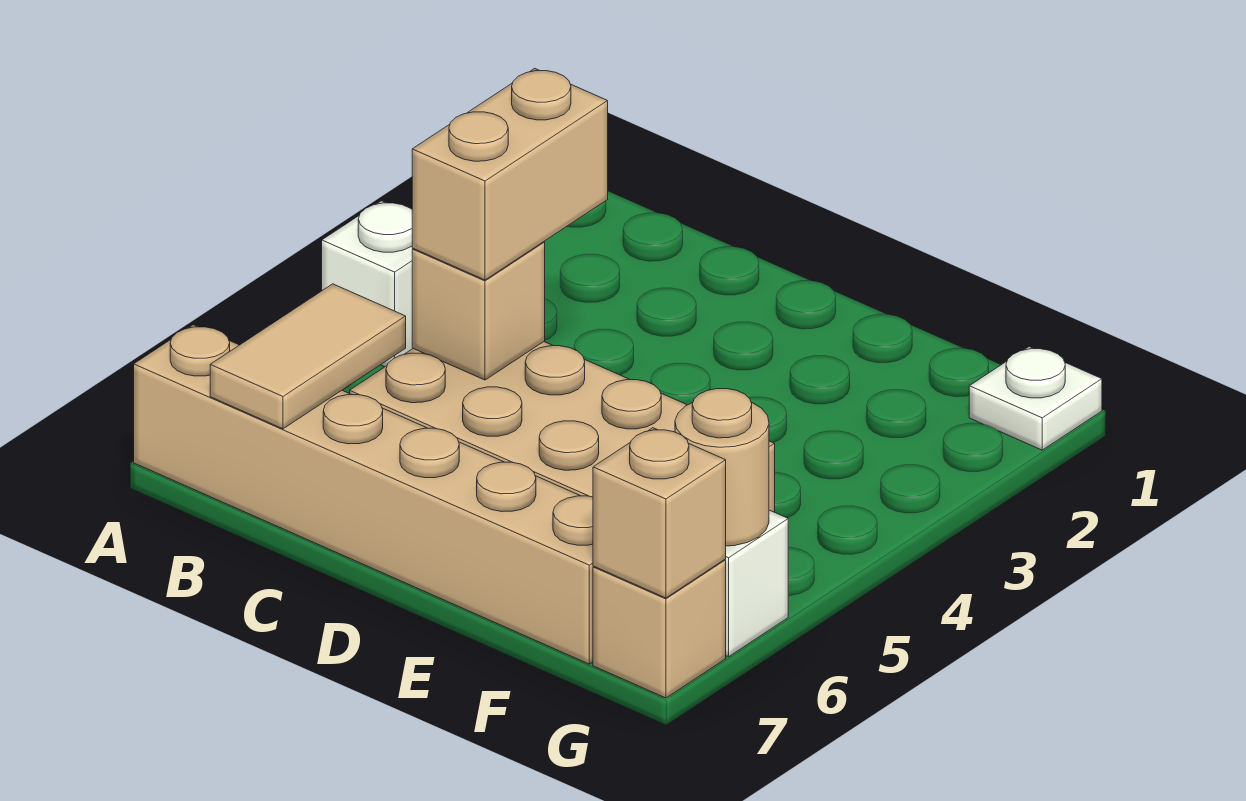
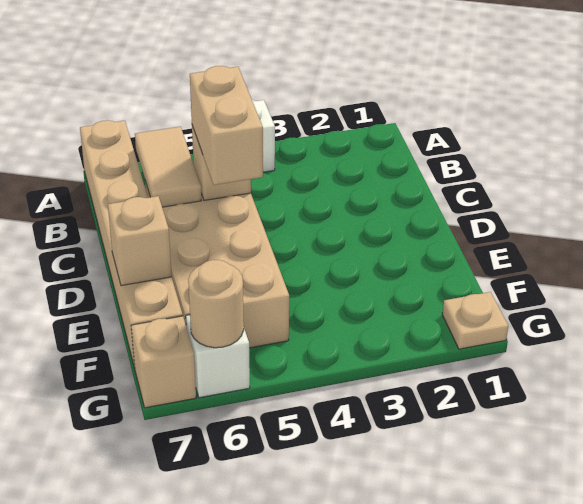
tan tile B6:B7 level 2 -> tan tile B6:C6 level 2
tan brick C4:C5 level 3 -> tan brick C5:D5 level 3
white plate G1 level 1 -> tan plate G1 level 1
tan brick G7 level 2 -> tan brick E7 level 2

